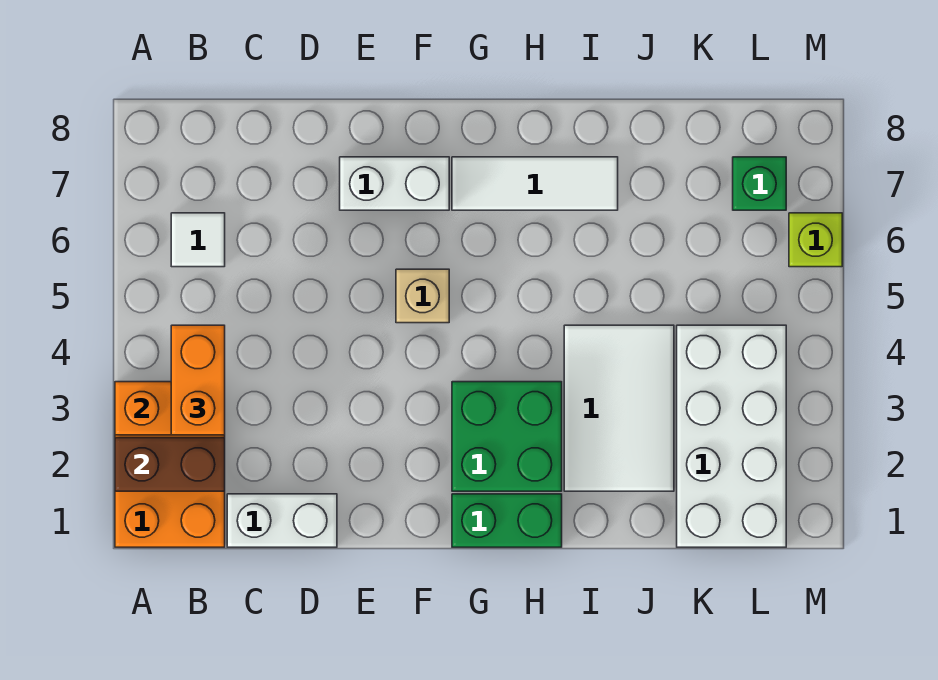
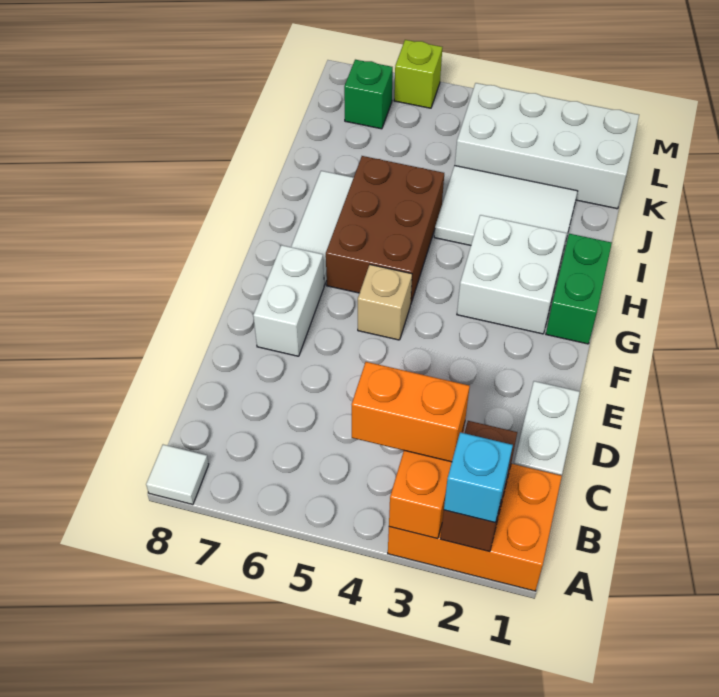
none -> cyan brick A2 level 3
white tile B6 level 1 -> white tile A8 level 1
green brick G2:H3 level 1 -> white brick G2:H3 level 1
none -> brown brick G5:I6 level 1

